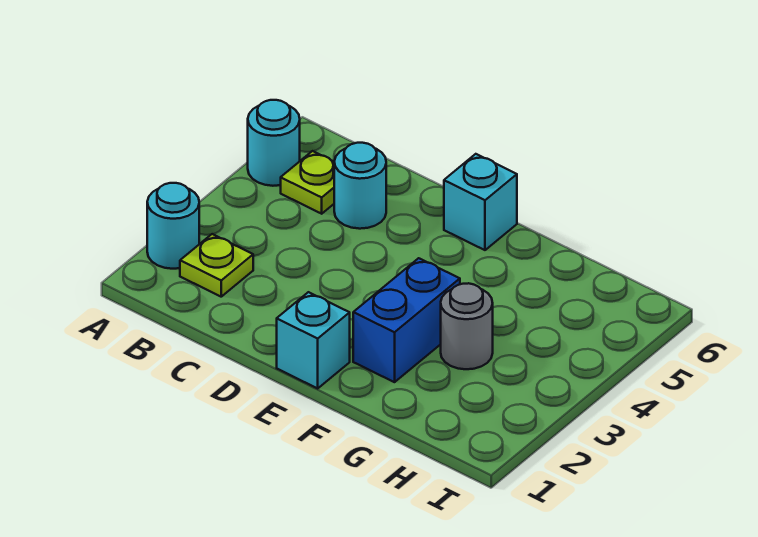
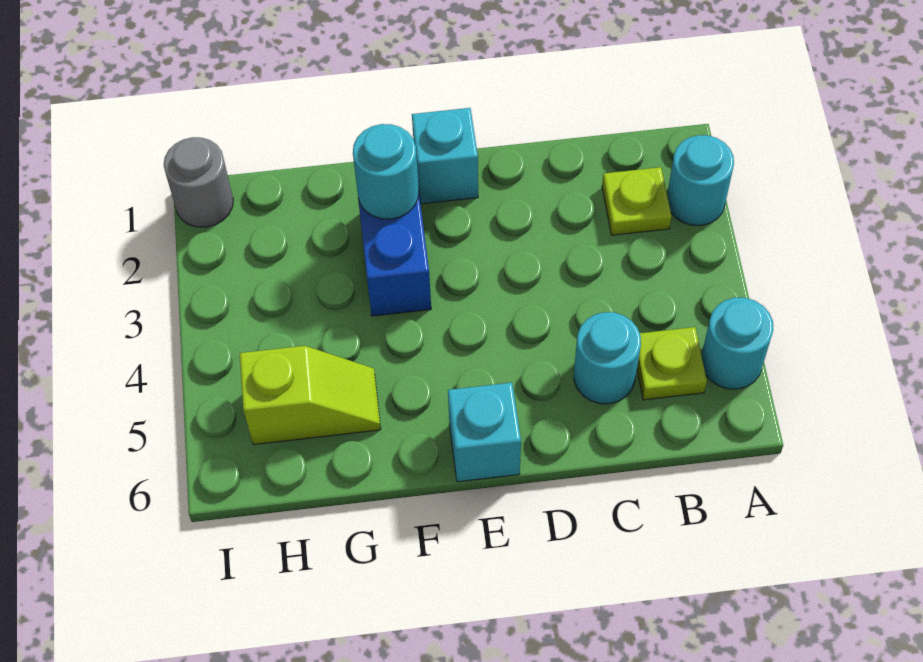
none -> cyan round brick F2 level 2
grey round brick G3 level 1 -> grey round brick I1 level 1
none -> lime slope G5:H5 level 1 top H

